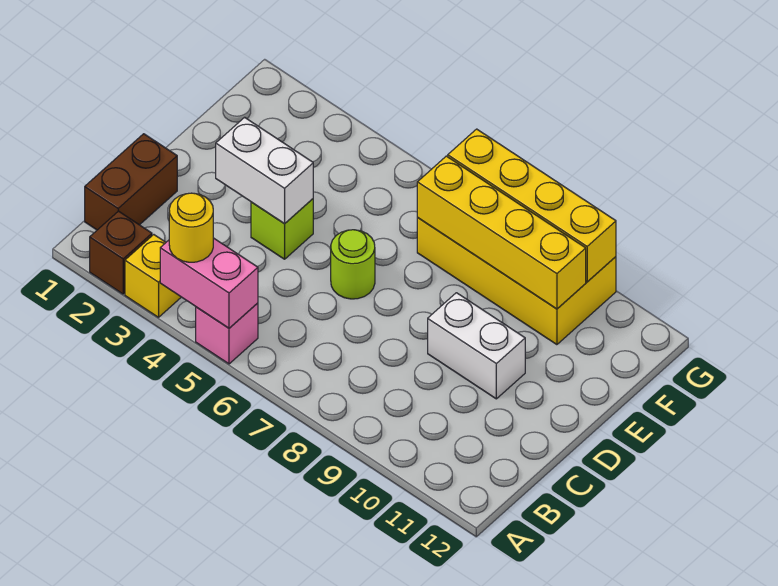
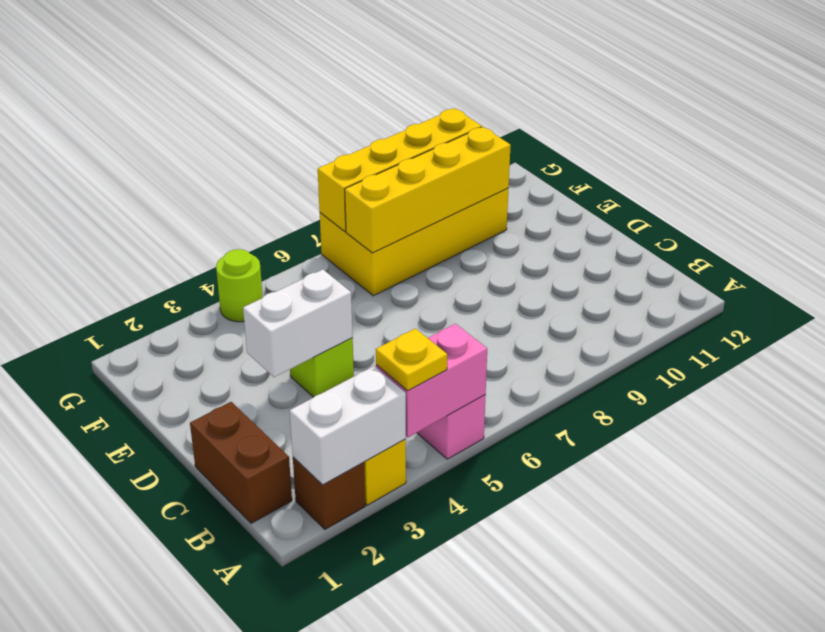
yellow round brick A4 level 3 -> yellow plate A4 level 3
lime round brick D6 level 1 -> lime round brick G4 level 1
white brick D9:D10 level 1 -> white brick A2:A3 level 2

